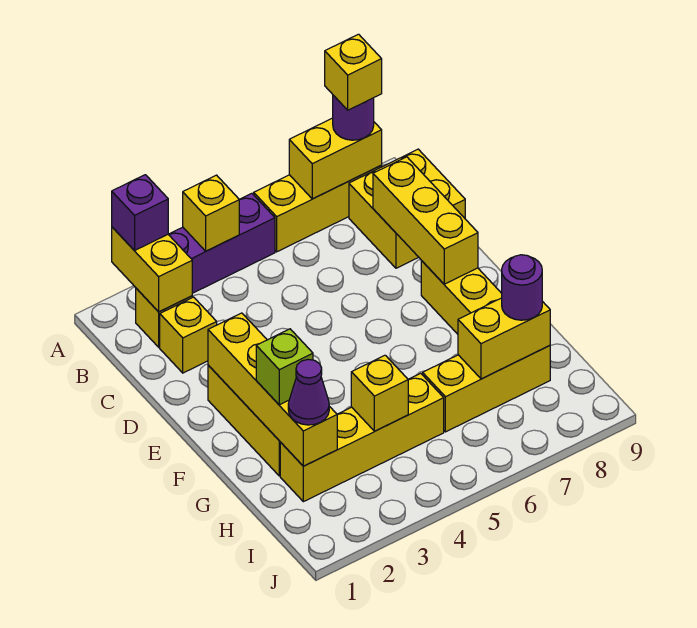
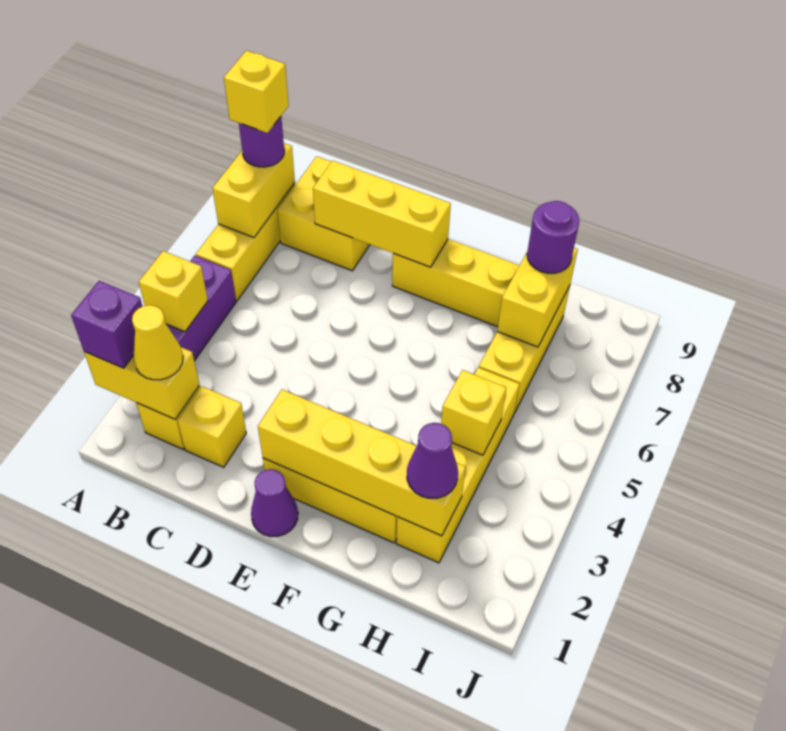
none -> yellow cone B2 level 3
none -> purple cone E1 level 1
lime brick G2 level 3 -> none

